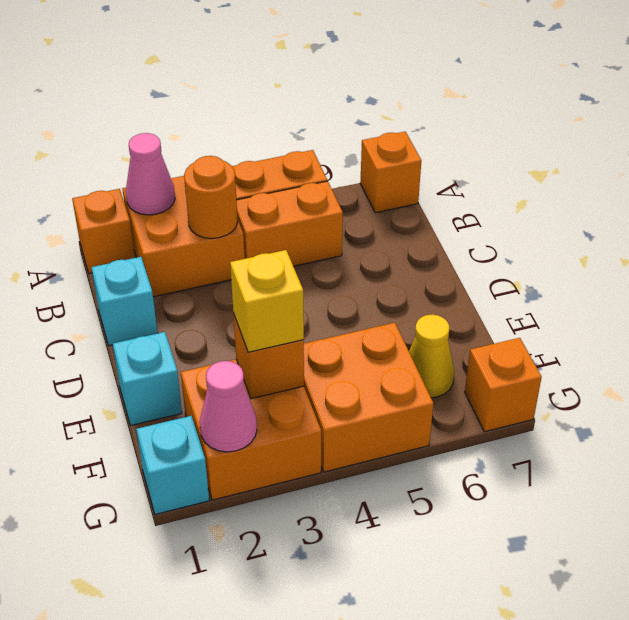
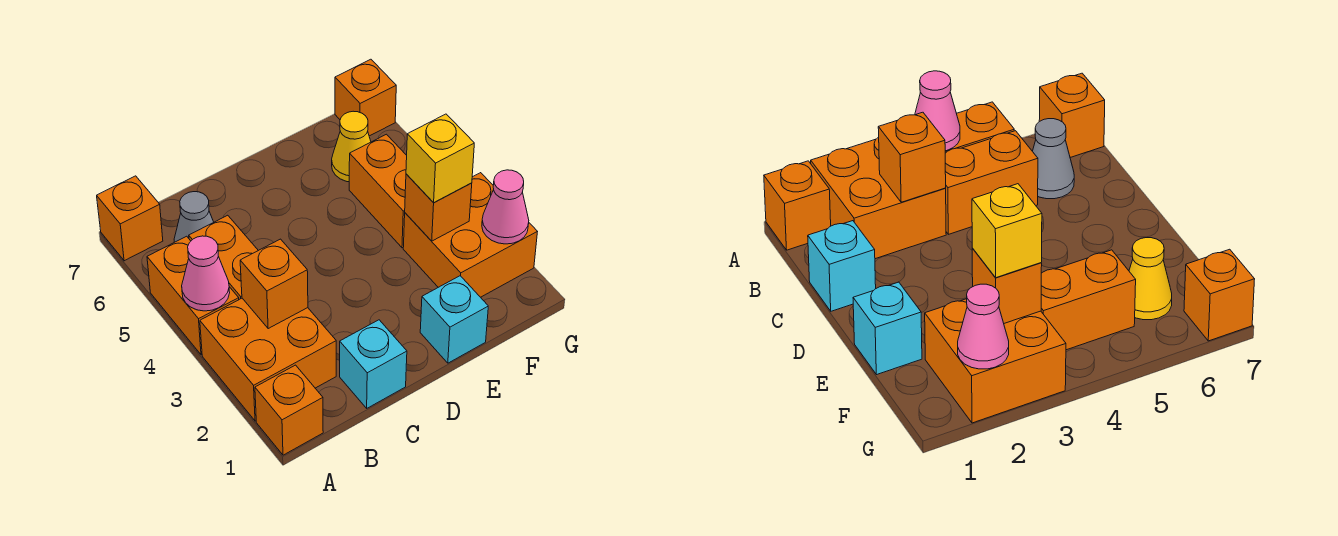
pink cone A2 level 2 -> pink cone A4 level 2
orange round brick B3 level 2 -> orange brick B3 level 2
none -> grey cone B6 level 1
orange brick F4:G5 level 1 -> orange brick F4:F5 level 1
cyan brick G1 level 1 -> none

